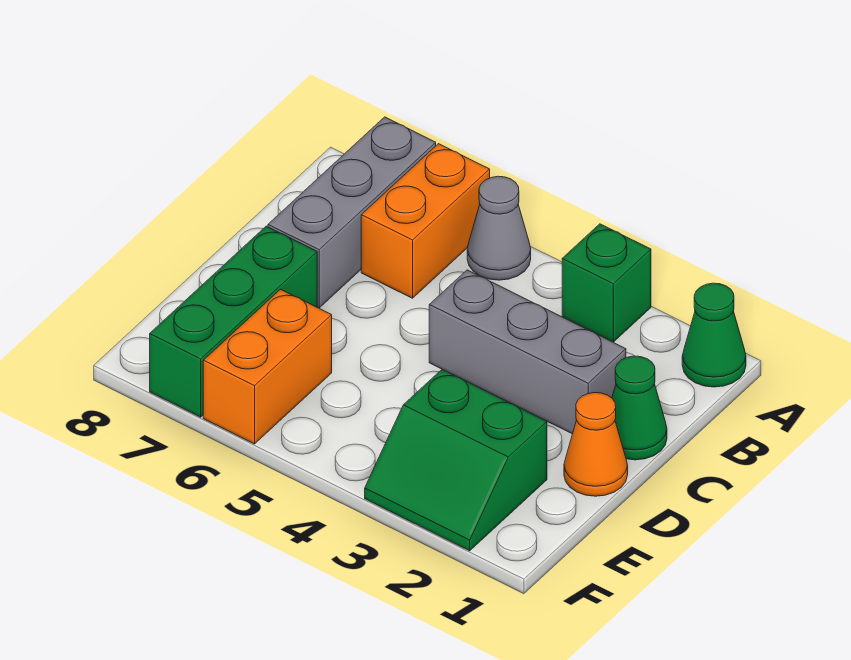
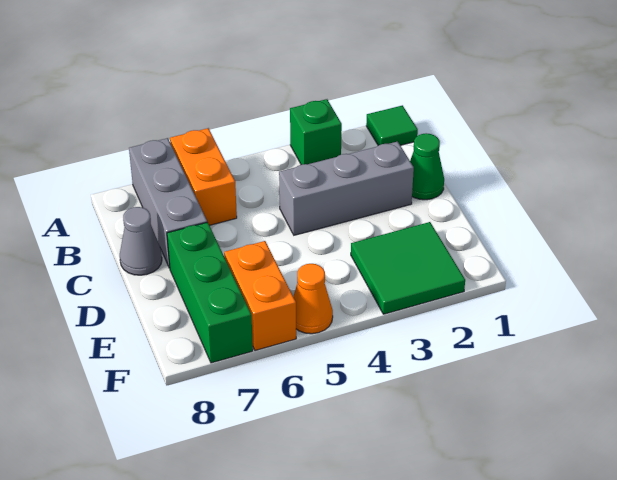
green cone A1 level 1 -> green tile A1 level 1
grey cone A5 level 1 -> grey cone C8 level 1
orange cone D1 level 1 -> orange cone F5 level 1
green slope E2:F3 level 1 top E -> green tile E2:F3 level 1

